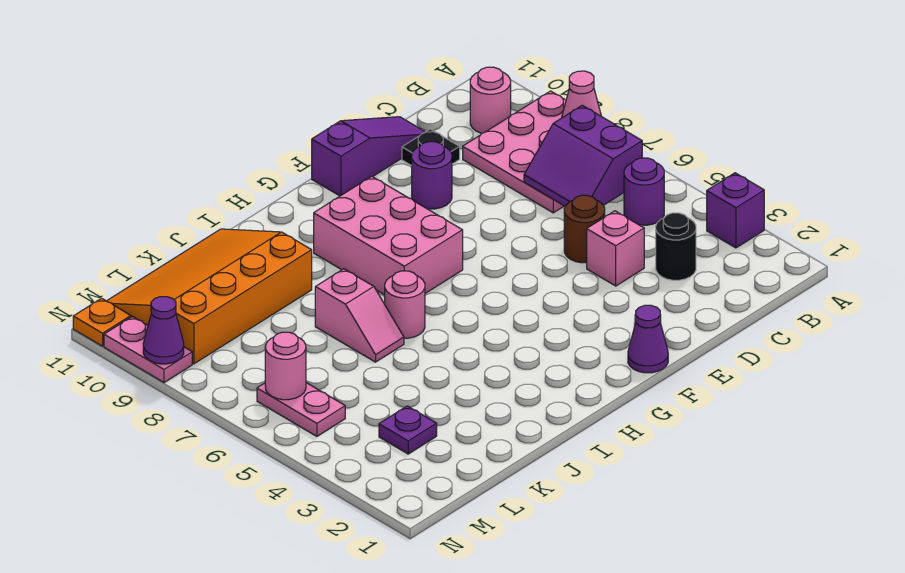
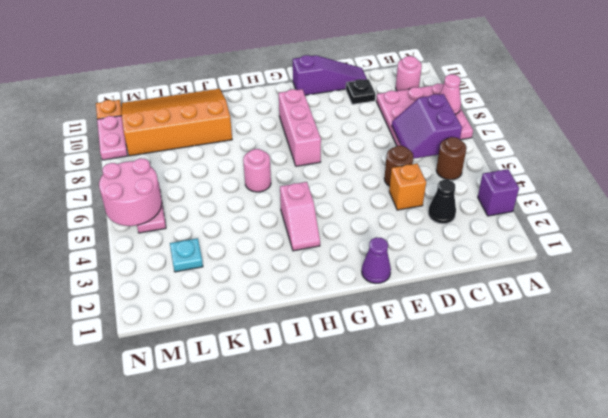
purple round brick B5 level 1 -> brown round brick B5 level 1
black round brick C3 level 1 -> black cone C3 level 1
pink brick D4 level 1 -> orange brick D4 level 1
purple round brick E9 level 1 -> none
pink brick G7:H9 level 1 -> pink brick G7:G9 level 1
pink slope J6:J7 level 1 top 7 -> pink slope H3:H4 level 1 top 4
purple plate L3 level 1 -> cyan plate L3 level 1
pink round brick M6 level 2 -> pink round brick M5:N6 level 2
purple cone N9 level 2 -> none

